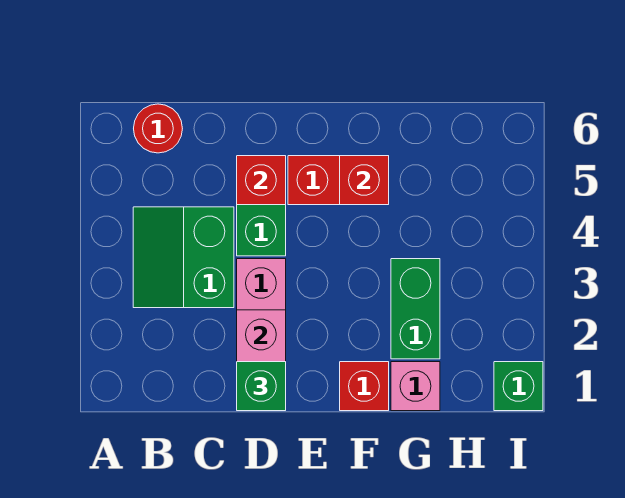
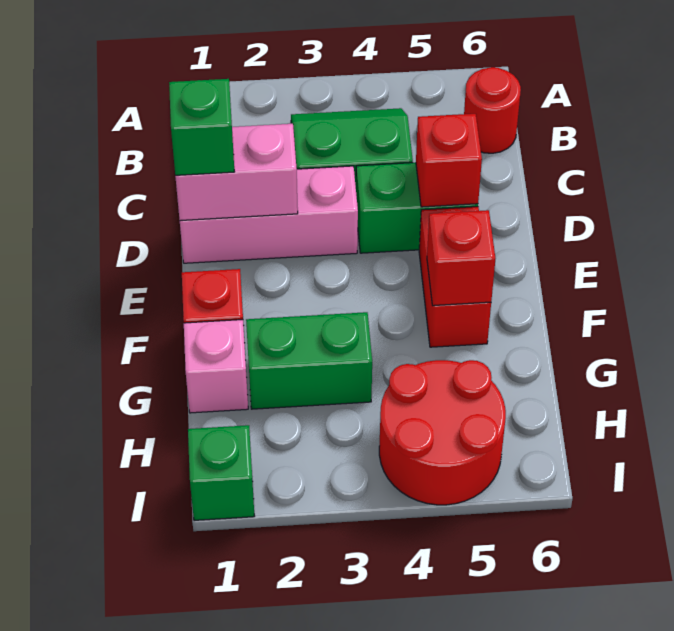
none -> red round brick H4:I5 level 1

